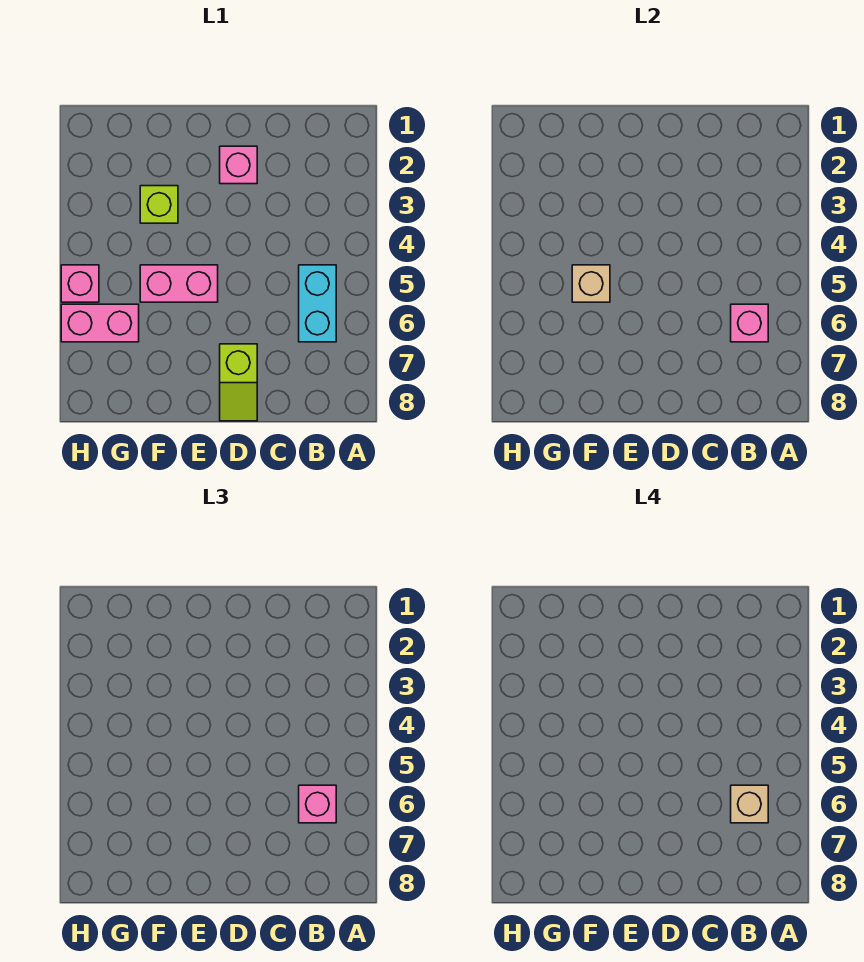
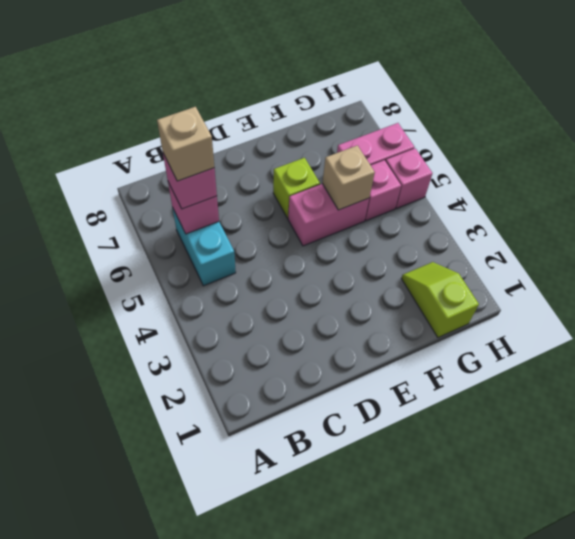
pink brick D2 level 1 -> pink brick G5 level 1
lime slope D7:D8 level 1 top 7 -> lime slope G1:G2 level 1 top 1
lime brick F3 level 1 -> lime brick E6 level 1

